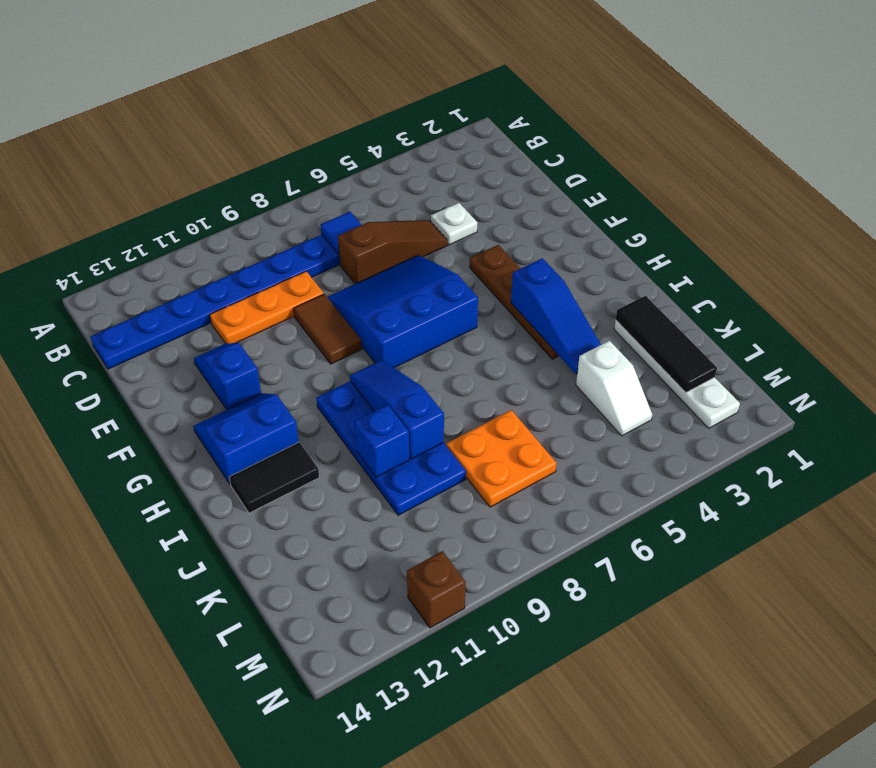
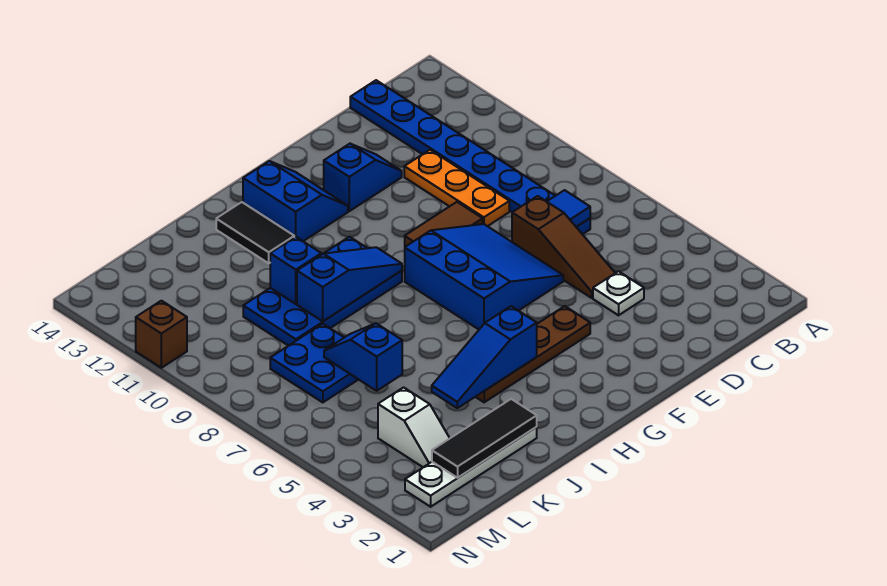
white slope K4:L4 level 1 top K -> white slope L3:L4 level 1 top 4
none -> blue slope K6:K7 level 2 top 6
orange plate K7:L8 level 1 -> blue plate K7:L8 level 1

